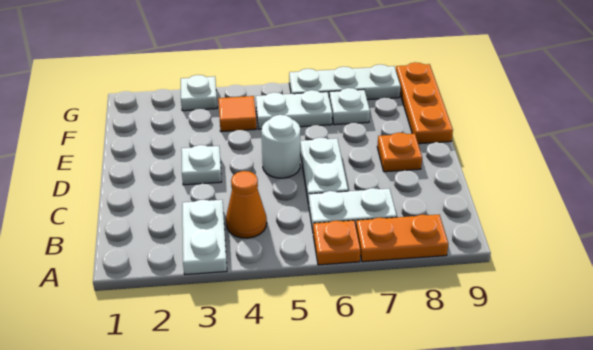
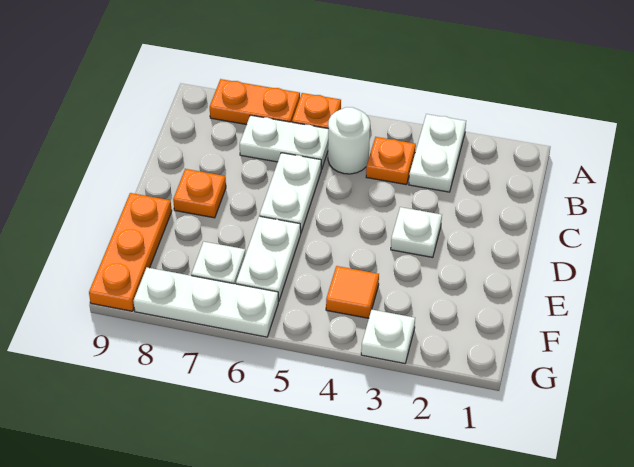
orange cone B4 level 1 -> orange plate B4 level 1
white round brick D5 level 1 -> white round brick B5 level 1
white plate F5:F6 level 1 -> white plate E6:F6 level 1

